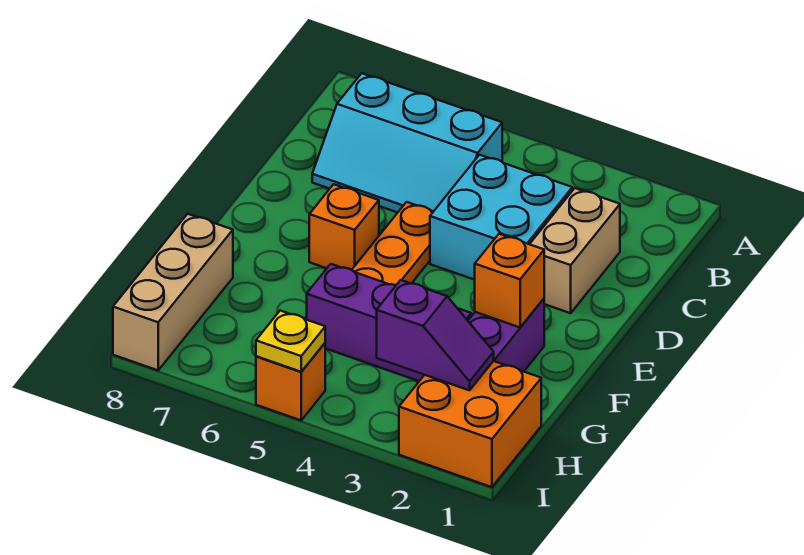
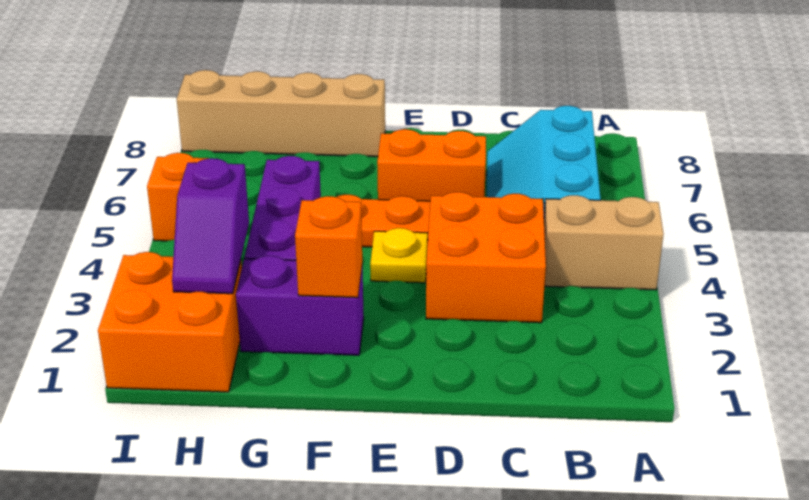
tan brick C2:D2 level 1 -> tan brick A4:B4 level 1
cyan brick C3:D4 level 1 -> orange brick C3:D4 level 1
orange brick E6 level 1 -> orange brick D6:E6 level 1
tan brick G8:I8 level 1 -> tan brick F8:I8 level 1
yellow plate I5 level 2 -> yellow plate E4 level 1

